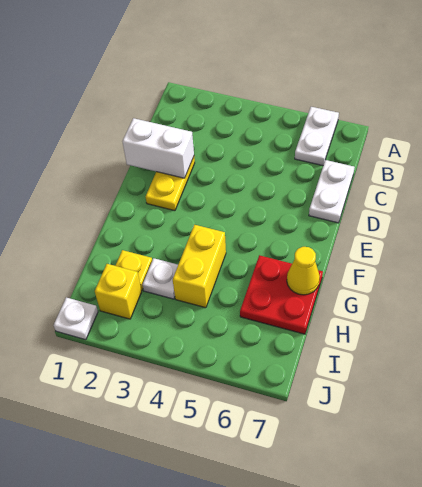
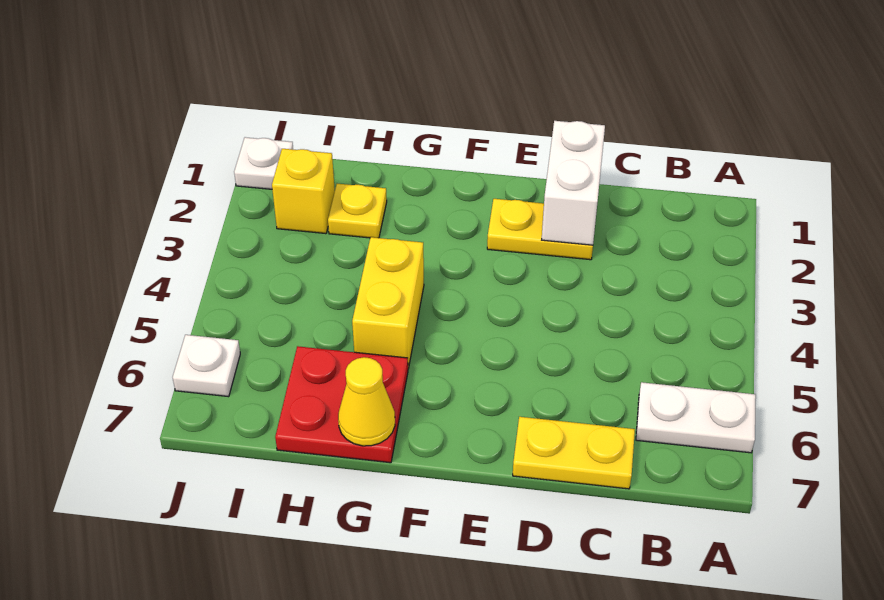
white plate C7:D7 level 1 -> yellow plate C7:D7 level 1
yellow brick G4:H4 level 1 -> yellow brick G4:G5 level 1
white plate H3 level 1 -> white plate J6 level 1

